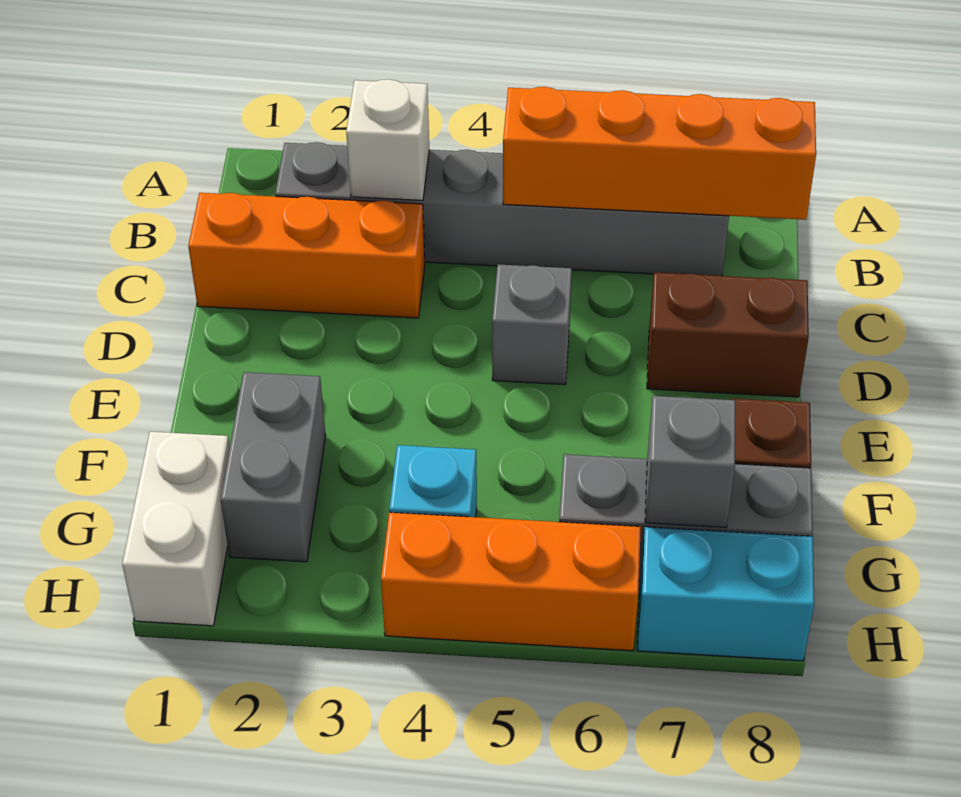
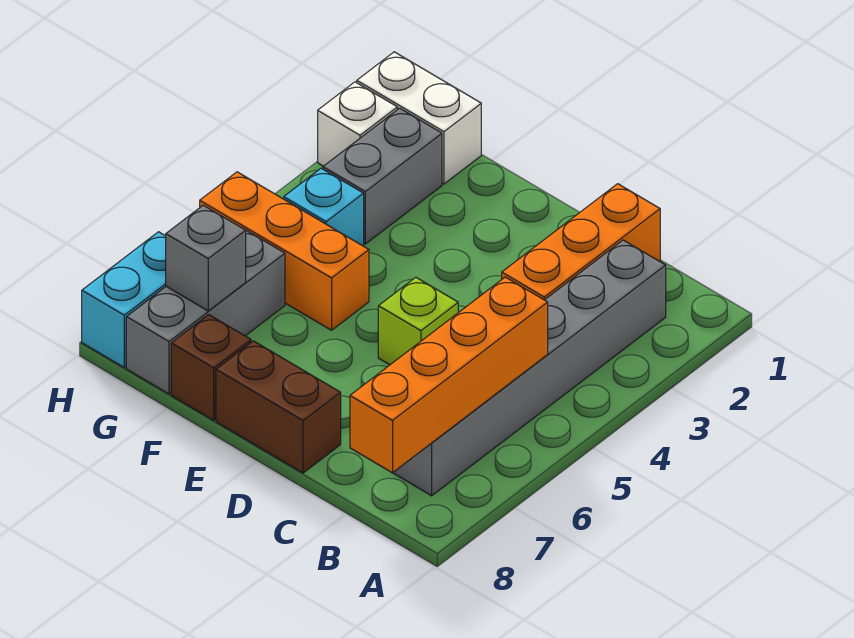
white brick B3 level 2 -> white brick H2 level 1
grey brick D5 level 1 -> lime brick D5 level 1
brown brick D7:D8 level 1 -> brown brick D8:E8 level 1
grey brick F2:G2 level 1 -> grey brick G2:G3 level 1
orange brick H4:H6 level 1 -> orange brick F5:H5 level 1

